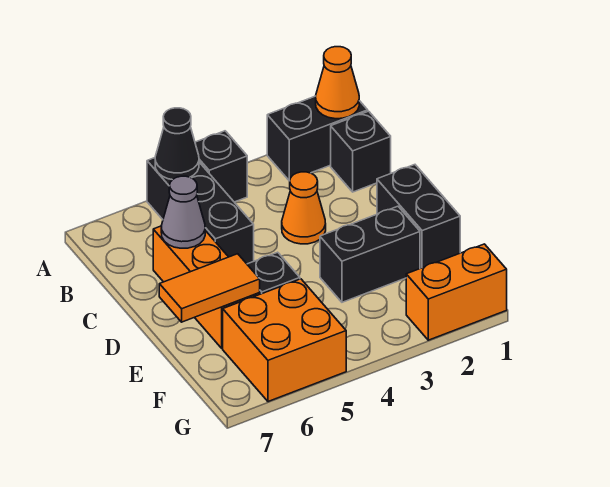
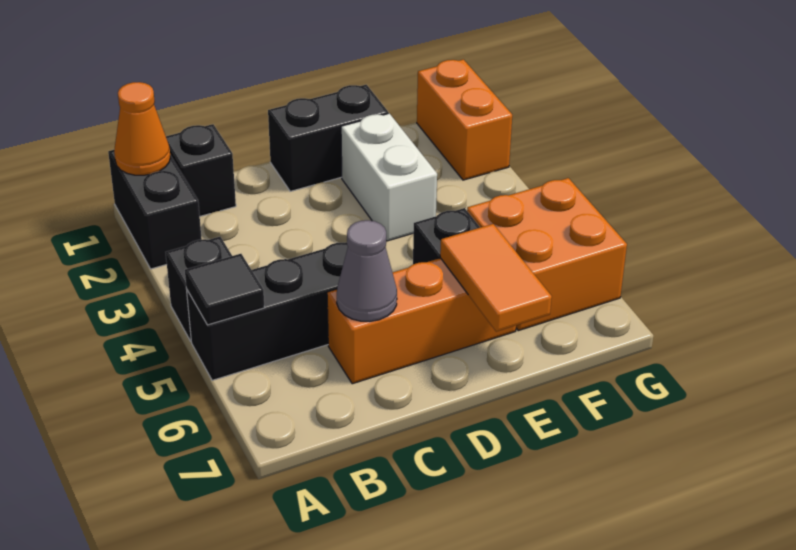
black cone A5 level 2 -> black tile A5 level 2
orange cone C3 level 1 -> none
black brick E2:E3 level 1 -> white brick E2:E3 level 1

